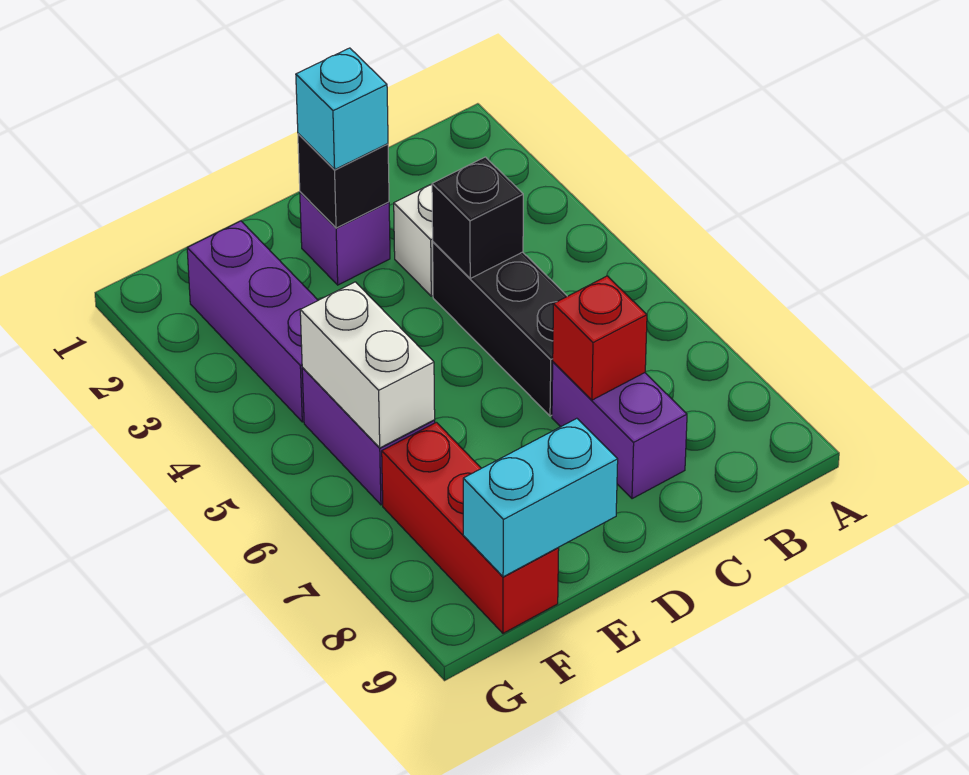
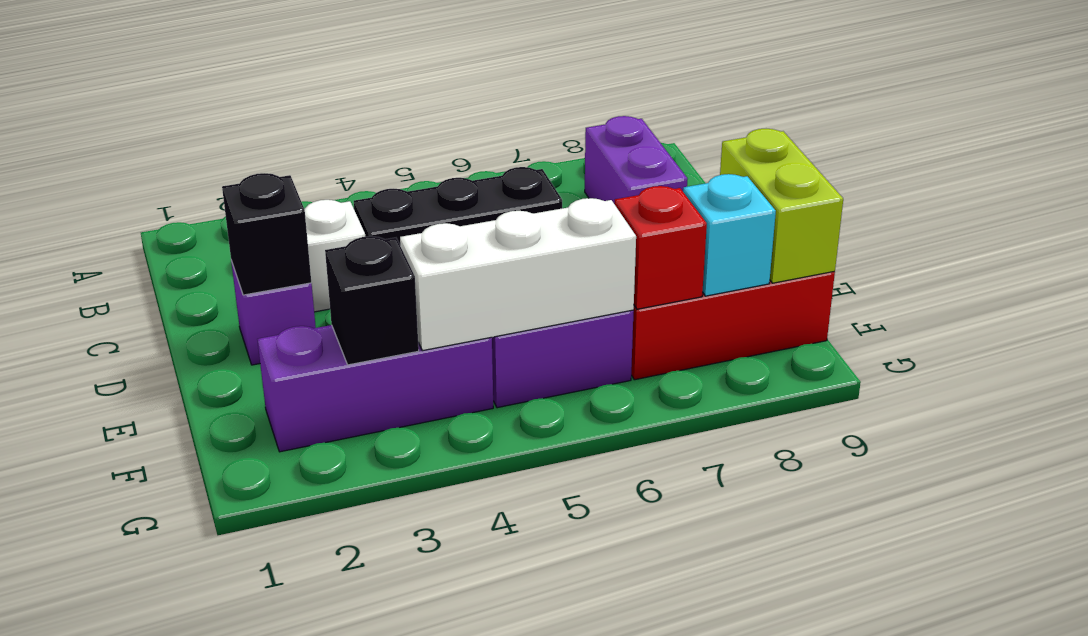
black brick C4 level 2 -> black brick F3 level 2
purple brick C7:C8 level 1 -> purple brick B8:C8 level 1
red brick C7 level 2 -> red brick F7 level 2
cyan brick D2 level 3 -> cyan brick F8 level 2
cyan brick E9:F9 level 2 -> lime brick E9:F9 level 2
white brick F5:F6 level 2 -> white brick F4:F6 level 2

